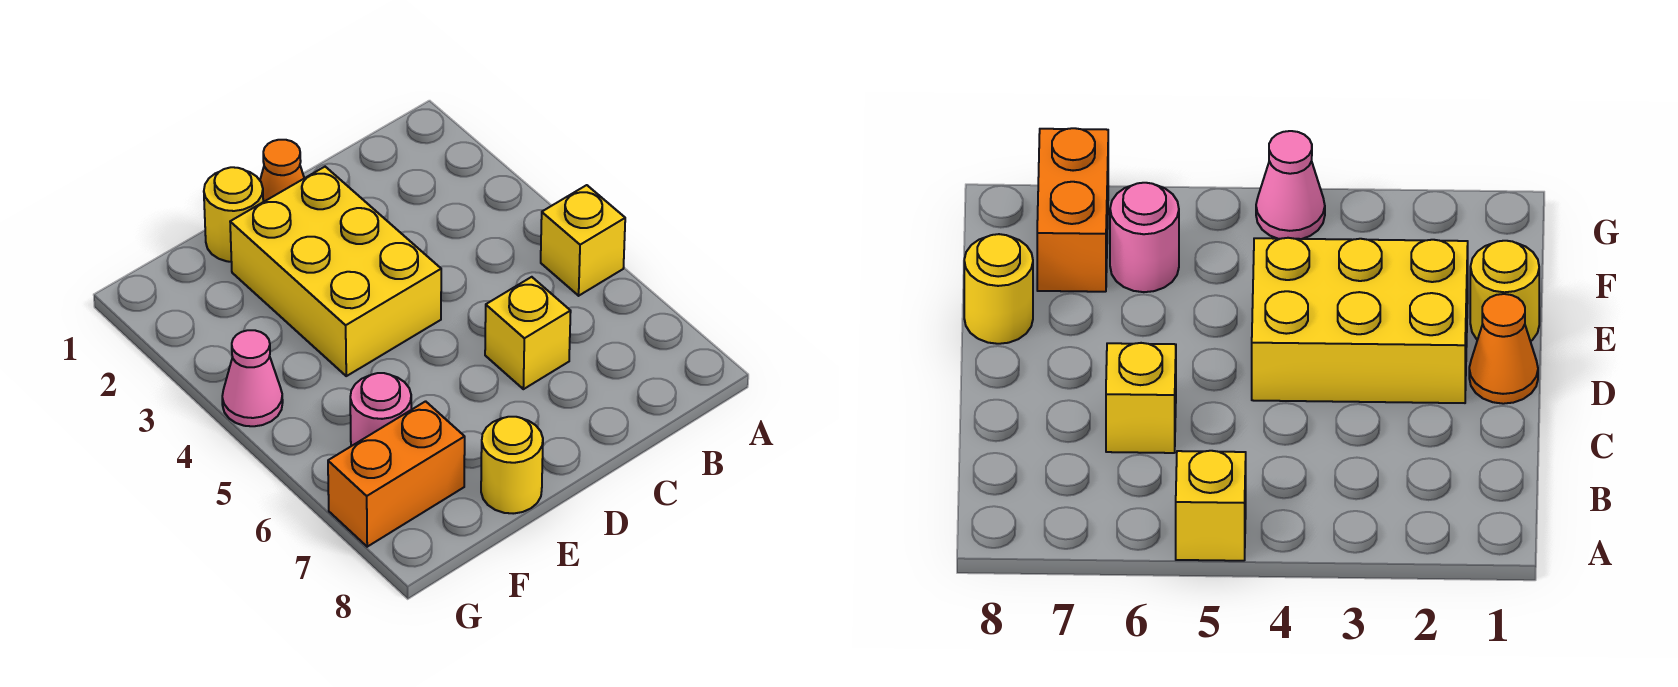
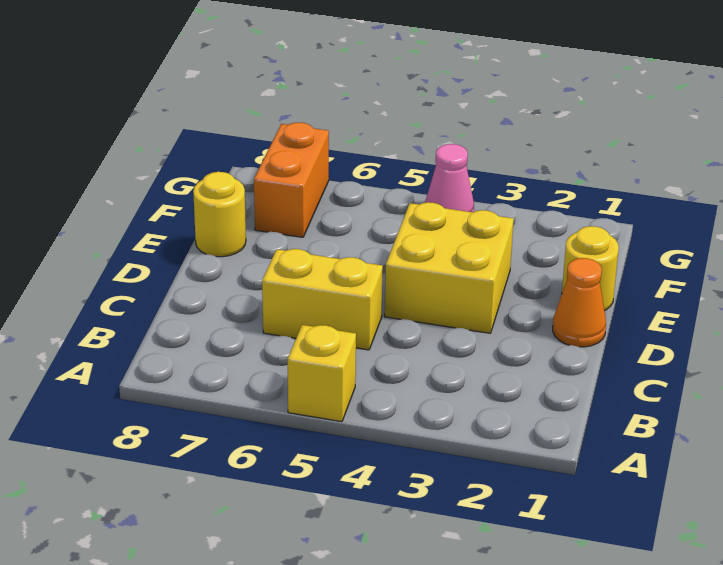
yellow brick C6 level 1 -> yellow brick C5:C6 level 1
yellow brick D2:E4 level 1 -> yellow brick D3:E4 level 1
pink round brick F6 level 1 -> none

